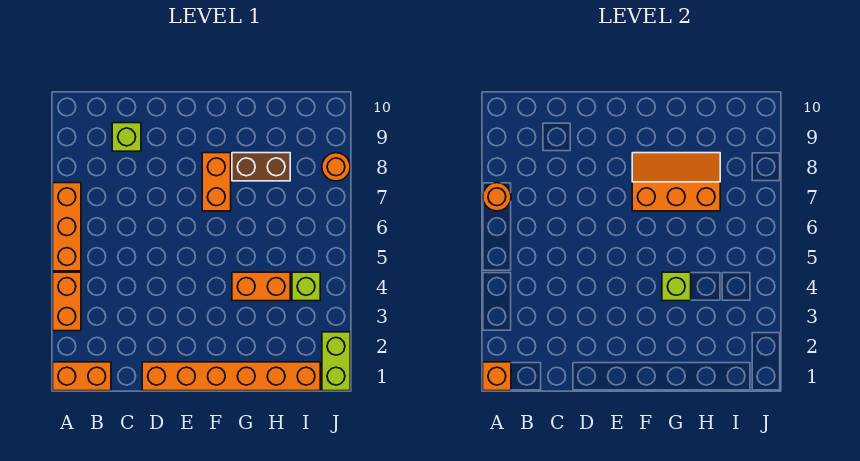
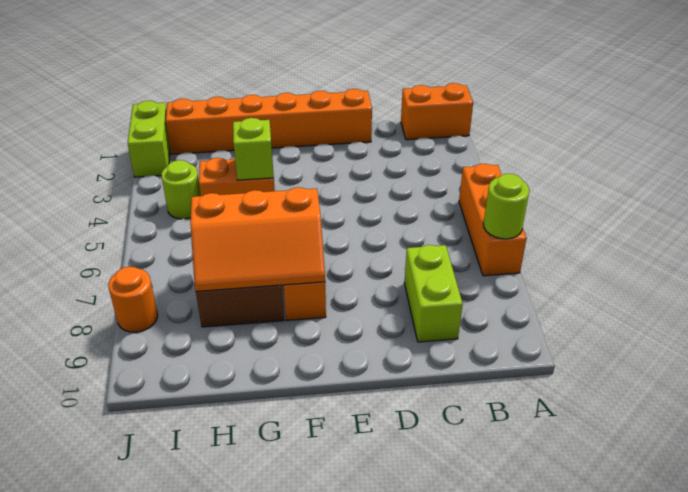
orange brick A1 level 2 -> none
orange brick A3:A4 level 1 -> none
orange round brick A7 level 2 -> lime round brick A7 level 2
lime brick C9 level 1 -> lime brick C8:C9 level 1
lime brick I4 level 1 -> lime round brick I4 level 1

